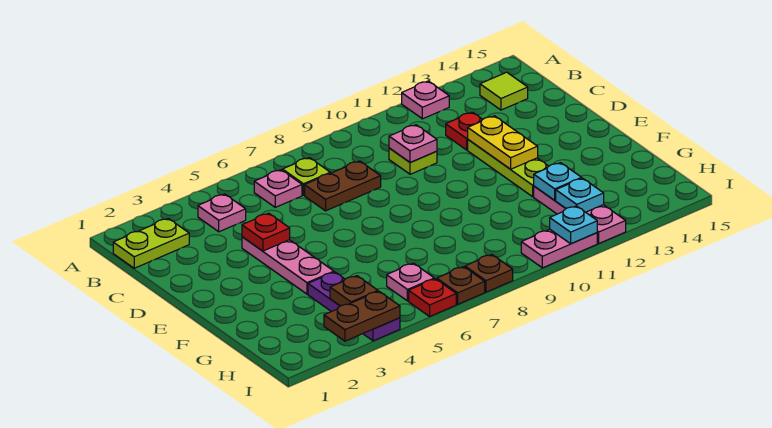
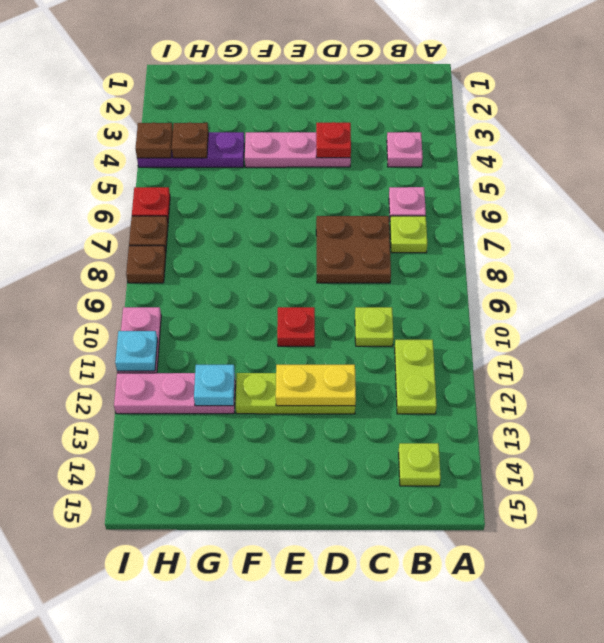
pink plate A12 level 1 -> none
lime plate B1:B2 level 1 -> lime plate B11:B12 level 1
lime tile B14 level 1 -> lime plate B14 level 1
brown plate C7:C8 level 1 -> brown plate C7:D8 level 1
pink plate C10 level 2 -> none
red plate C12 level 1 -> red plate E10 level 1
pink plate H6 level 1 -> none
cyan plate H12 level 2 -> none
brown plate I3:I4 level 2 -> brown plate I4 level 2

